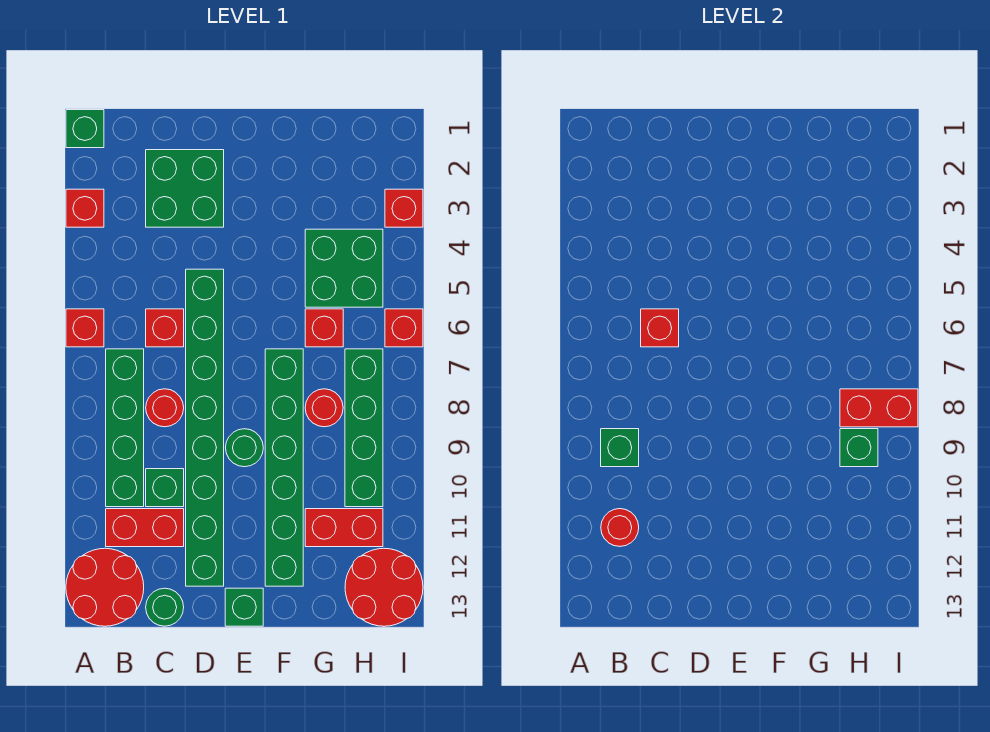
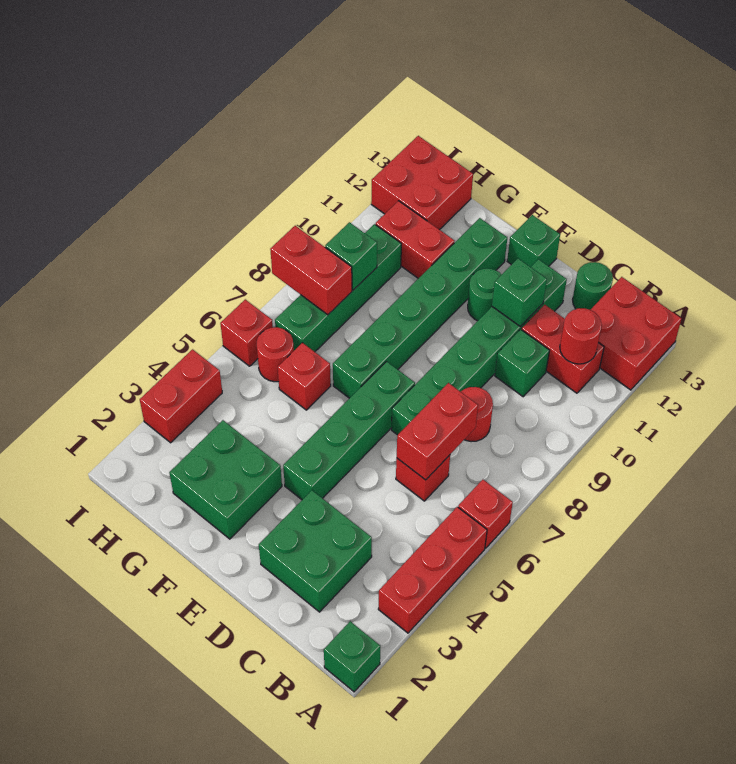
red brick A3 level 1 -> red brick A3:A5 level 1
red round brick A12:B13 level 1 -> red brick A12:B13 level 1
green brick B7:B10 level 1 -> green brick E4:E7 level 1
green brick B9 level 2 -> green brick D11 level 2
red brick C6 level 2 -> red brick C6:C7 level 2
green brick D5:D12 level 1 -> green brick D7:D12 level 1
green round brick E9 level 1 -> green round brick E11 level 1
green brick G4:H5 level 1 -> green brick F2:G3 level 1
red round brick G8 level 1 -> red round brick H6 level 1
red round brick H12:I13 level 1 -> red brick H12:I13 level 1
red brick I3 level 1 -> red brick I3:I4 level 1

